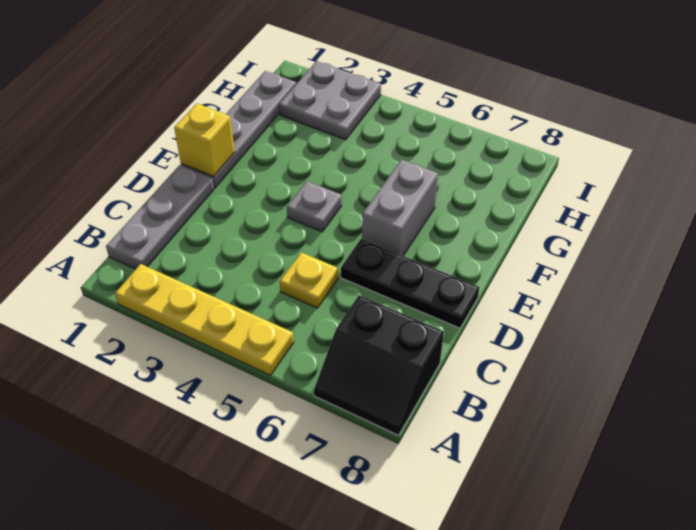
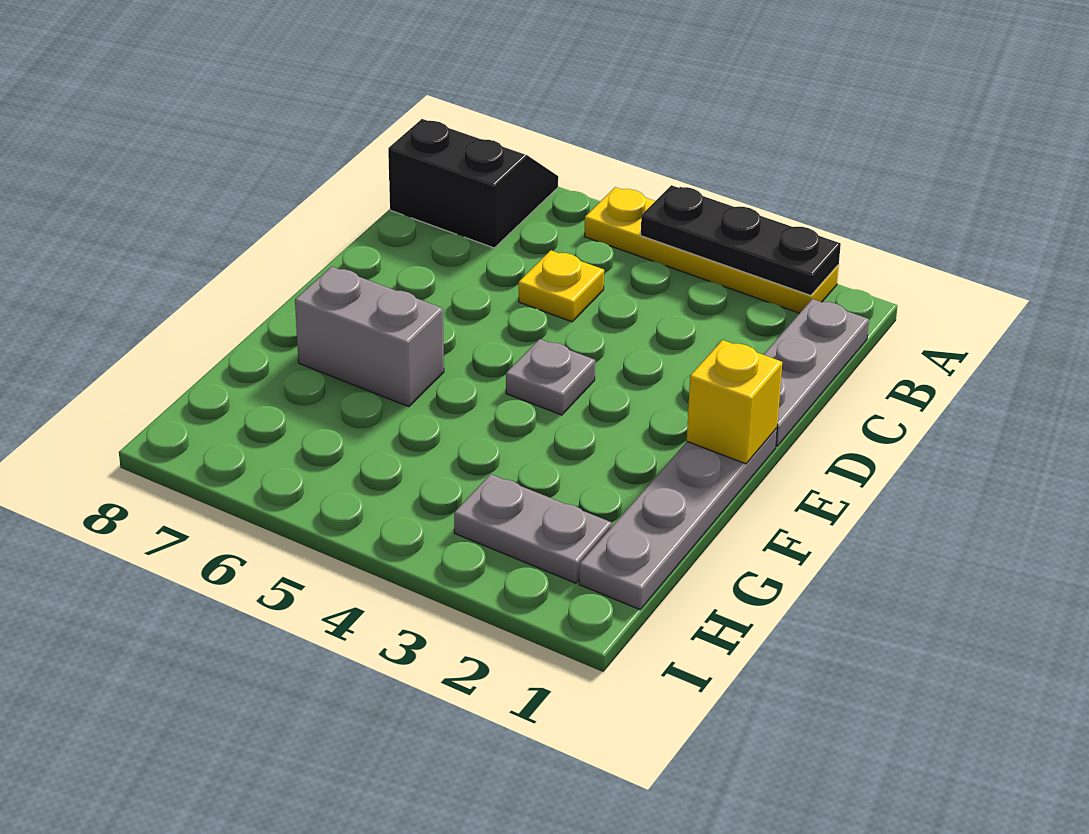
black plate D6:D8 level 1 -> black plate A2:A4 level 2
grey brick E6:F6 level 1 -> grey brick F6:F7 level 1
grey plate H2:I3 level 1 -> grey plate H2:H3 level 1

